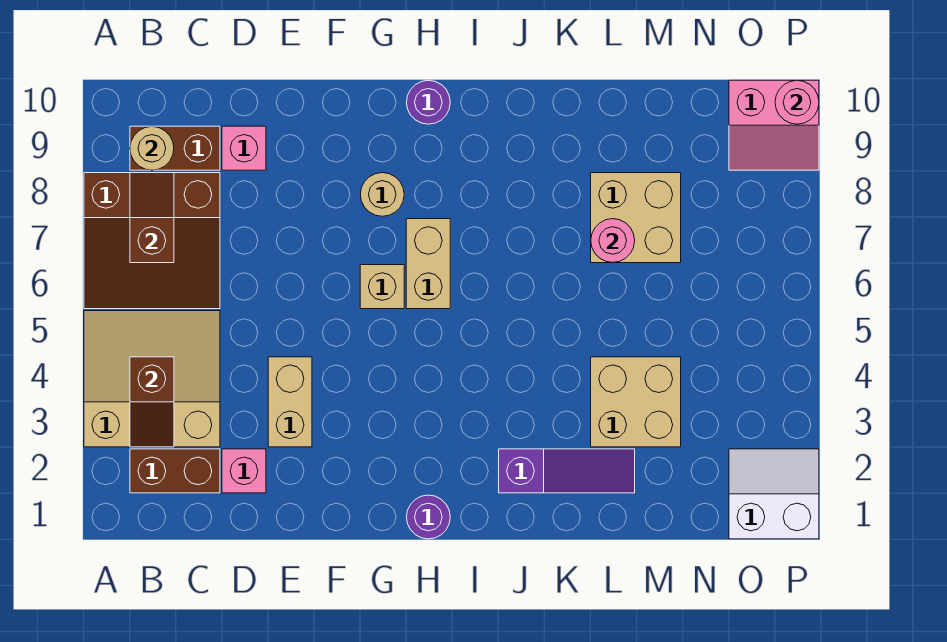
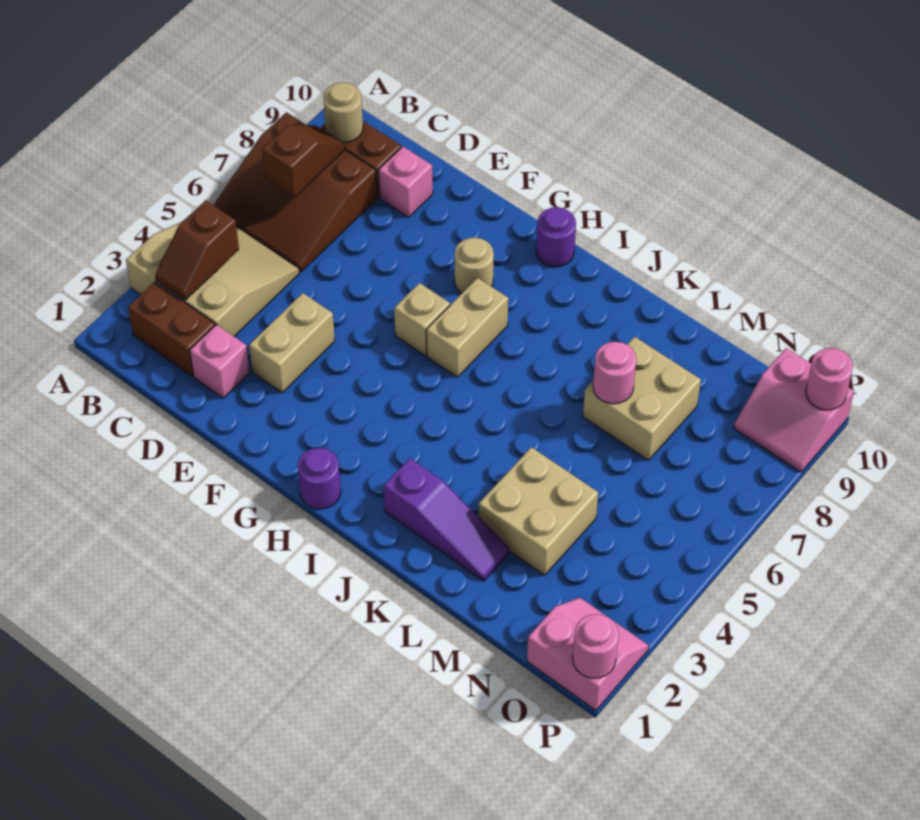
white slope O1:P2 level 1 top 1 -> pink slope O1:P2 level 1 top 1
none -> pink round brick P1 level 2

